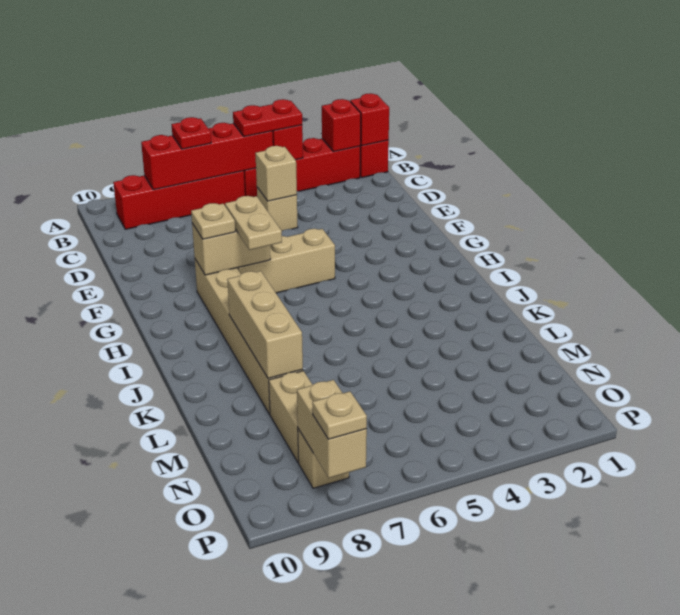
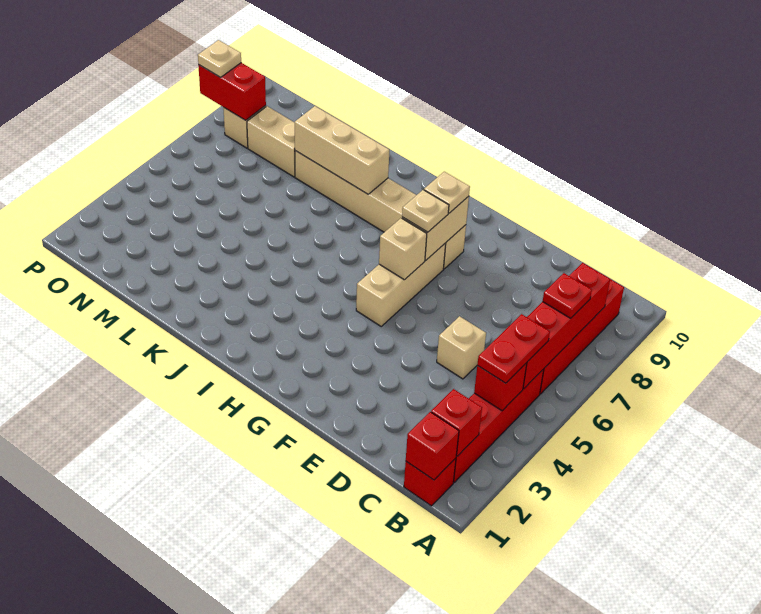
tan brick D5 level 2 -> tan brick G6 level 2
tan plate G7:H7 level 3 -> tan plate G7 level 3
tan brick O8:P8 level 2 -> red brick O8:P8 level 2

